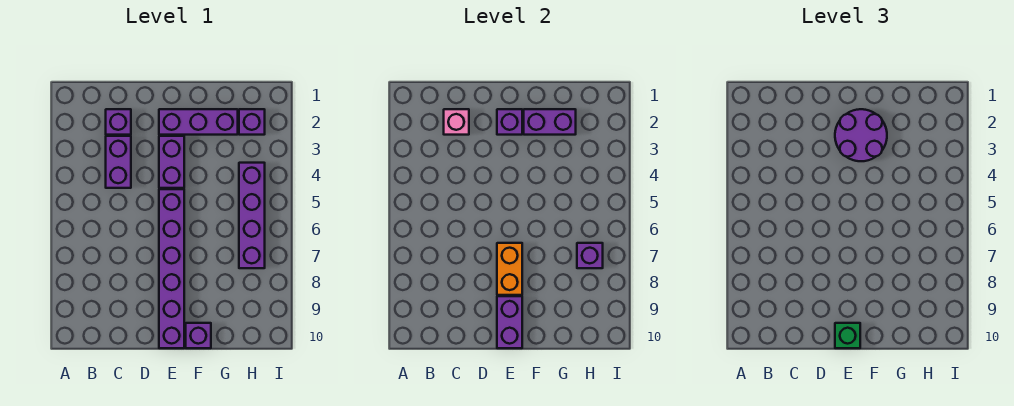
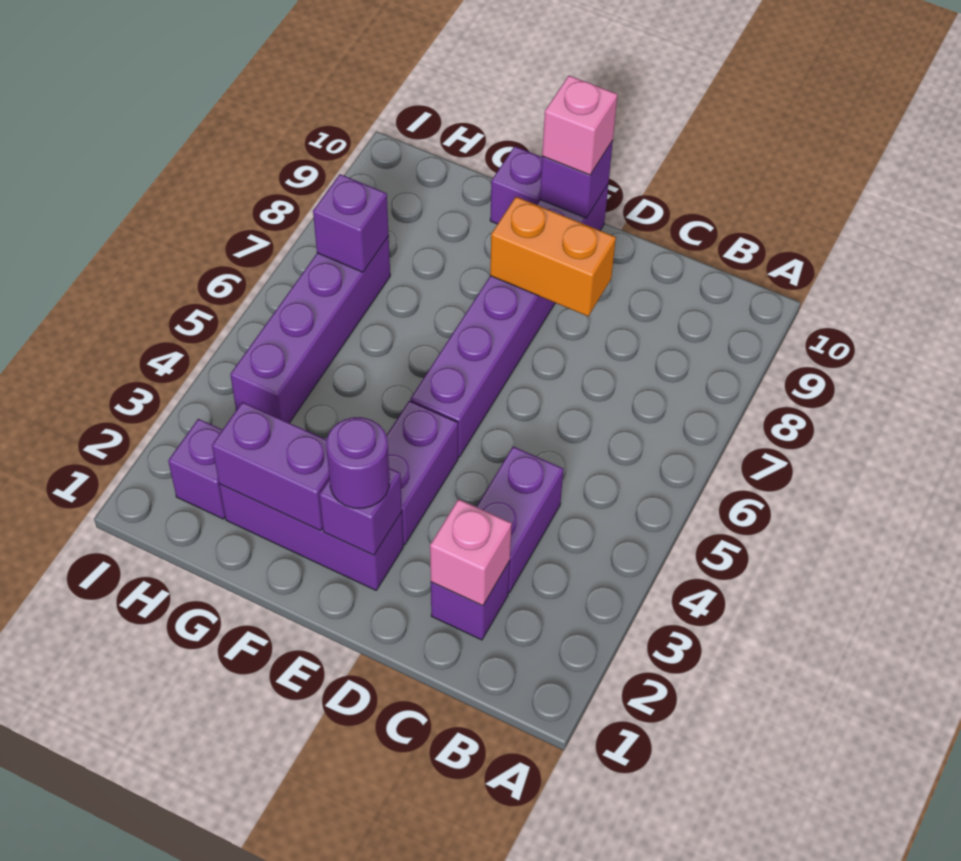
purple round brick E2:F3 level 3 -> purple round brick E2 level 3
orange brick E7:E8 level 2 -> orange brick D8:E8 level 2
purple brick E9:E10 level 2 -> purple brick E10 level 2
green brick E10 level 3 -> pink brick E10 level 3

